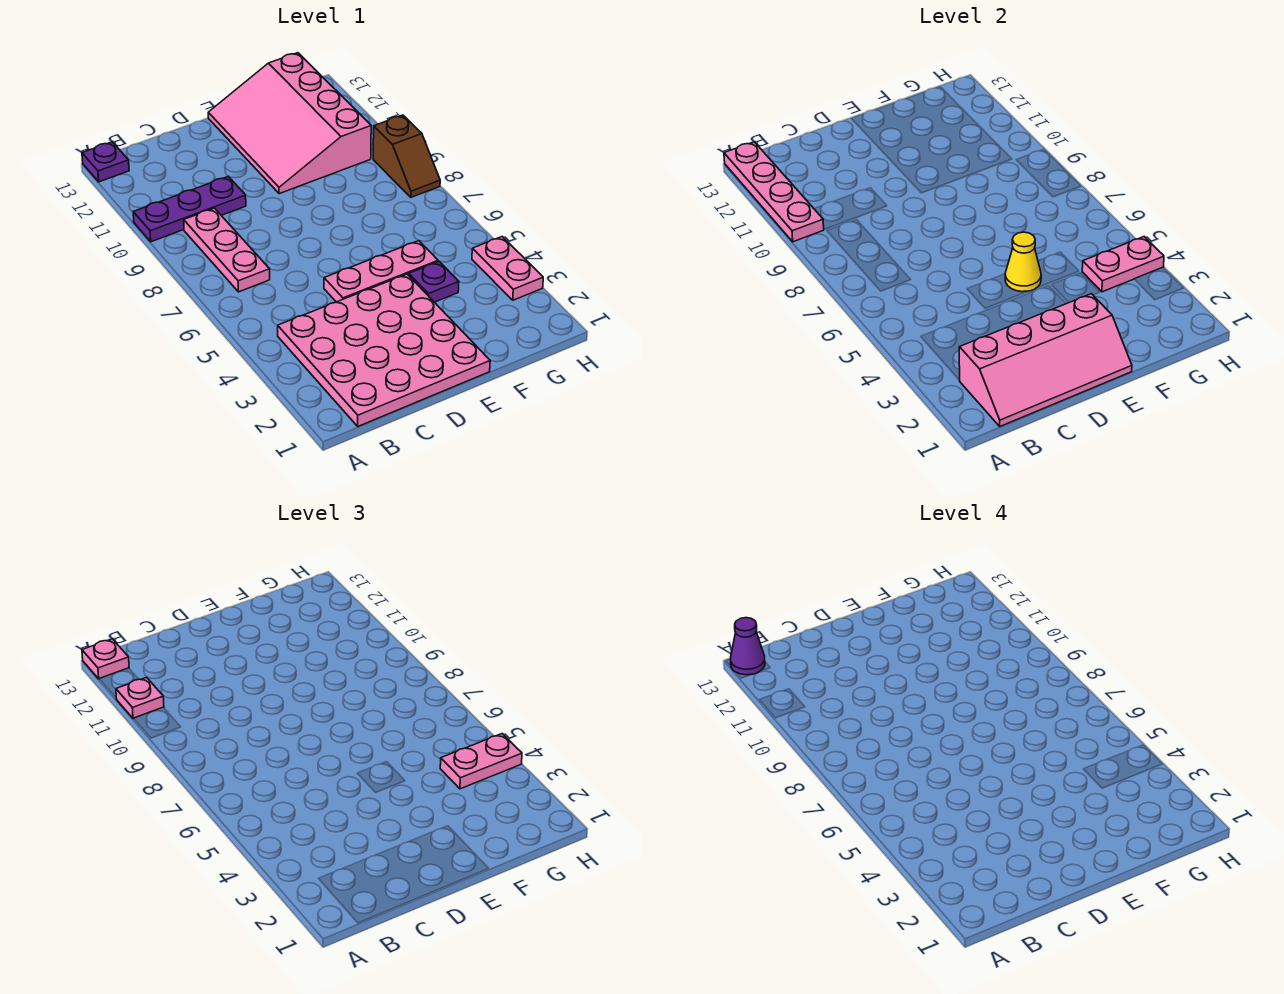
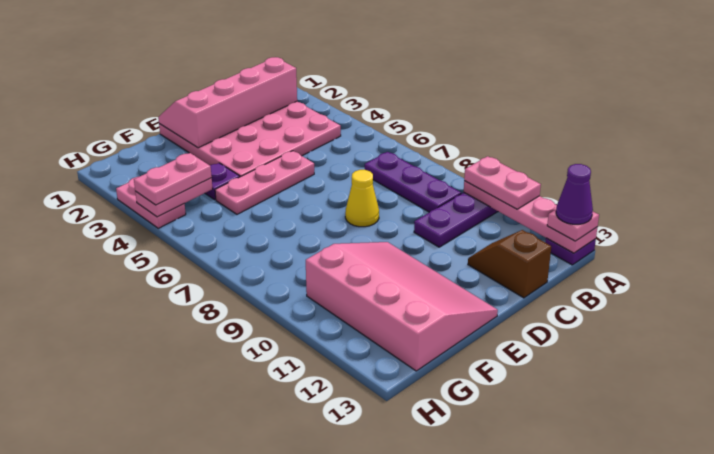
pink plate A11 level 3 -> pink plate A10:A11 level 3
pink plate B7:B9 level 1 -> purple plate B7:B9 level 1
yellow cone E5 level 2 -> yellow cone D8 level 1
brown slope H8:H9 level 1 top 9 -> brown slope C12:C13 level 1 top 13

